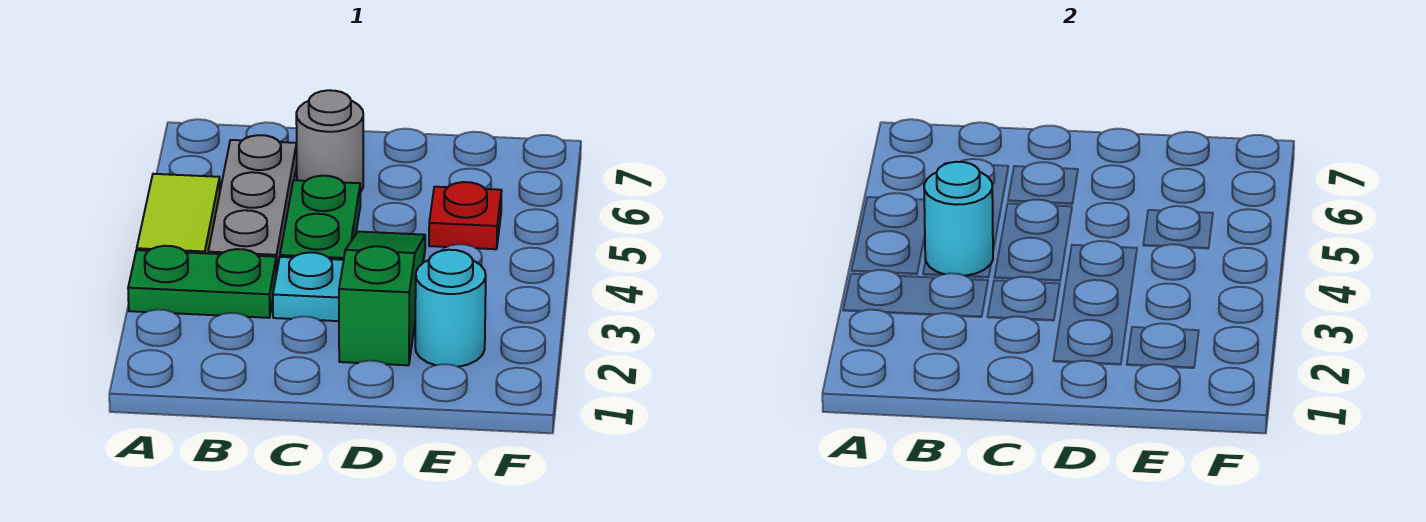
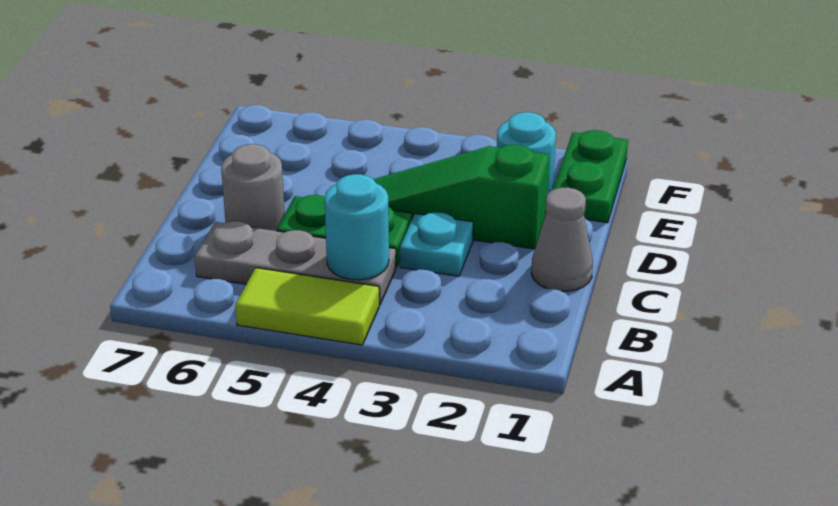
green plate A3:B3 level 1 -> green plate E1:F1 level 1
none -> grey cone C1 level 1
red plate E5 level 1 -> none

